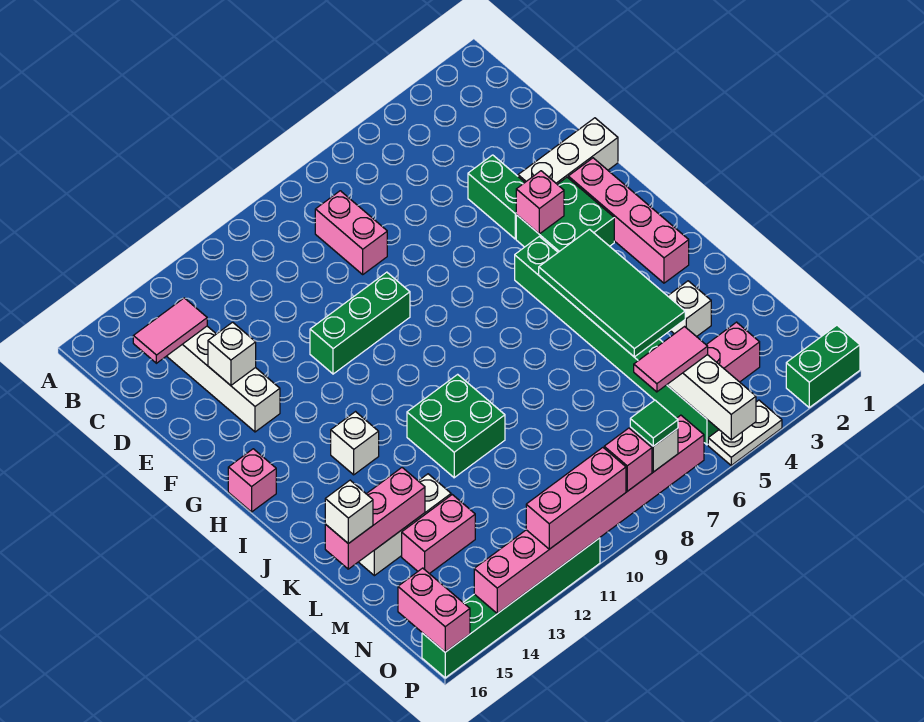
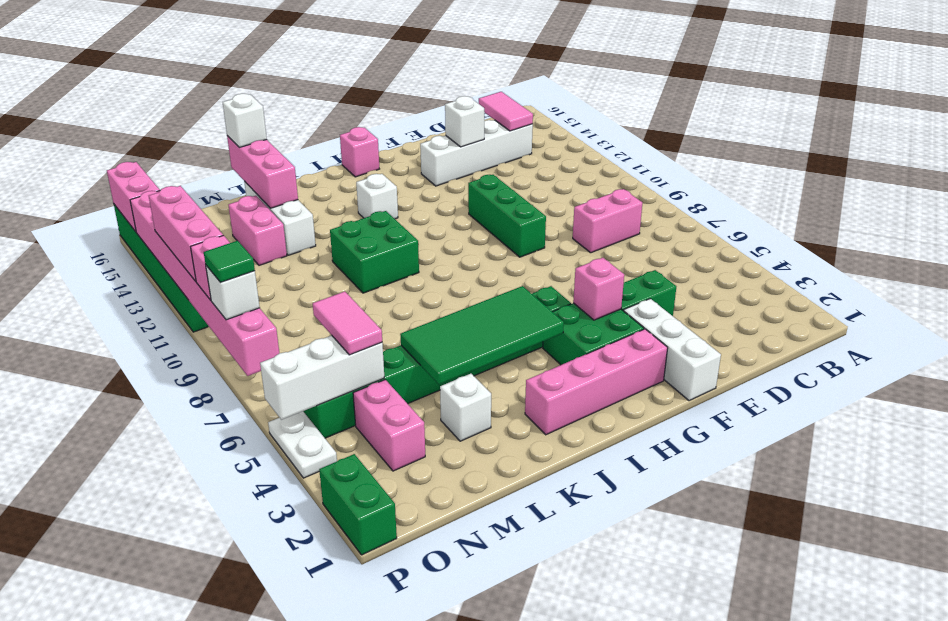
pink brick O16:P16 level 2 -> pink brick P15:P16 level 2

